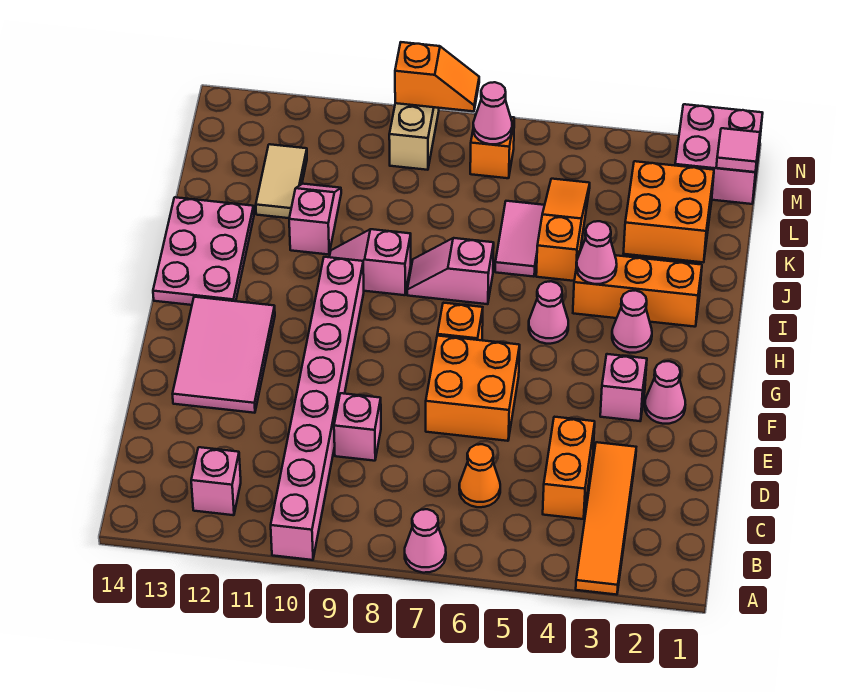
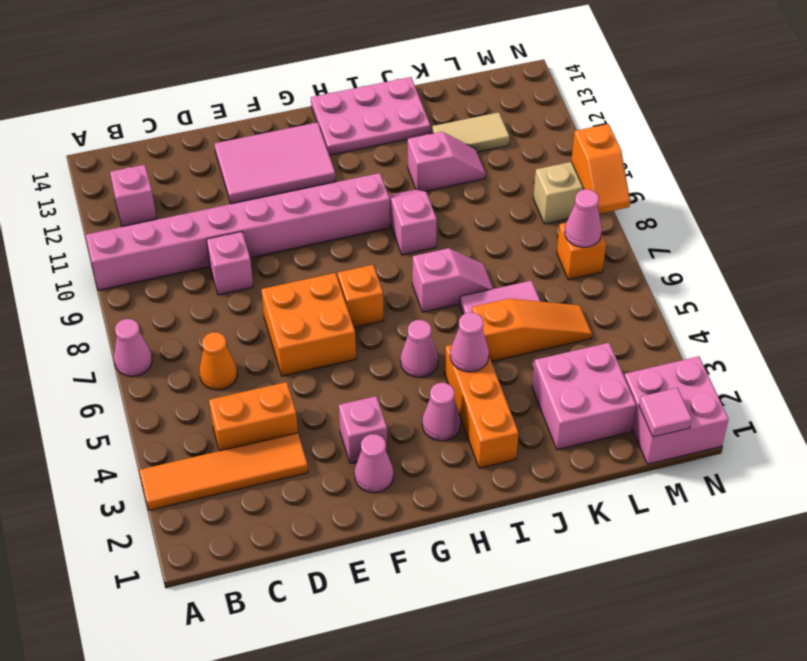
pink slope I7:I8 level 1 top 7 -> pink slope I7:J7 level 1 top I
orange brick K2:L3 level 1 -> pink brick K2:L3 level 1

